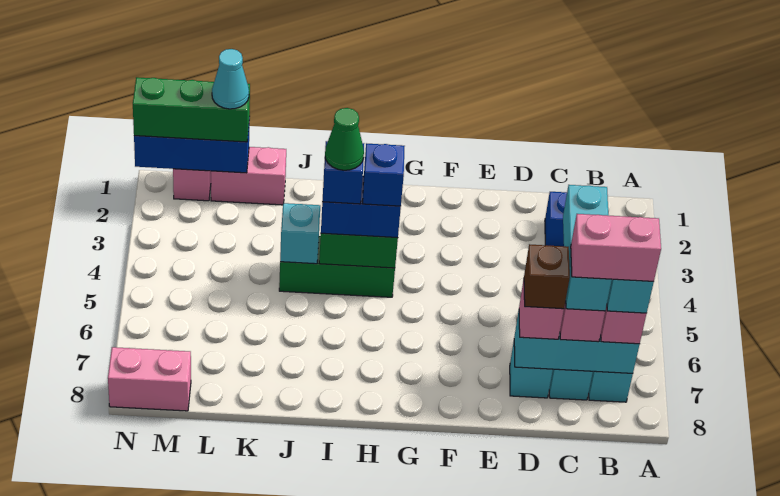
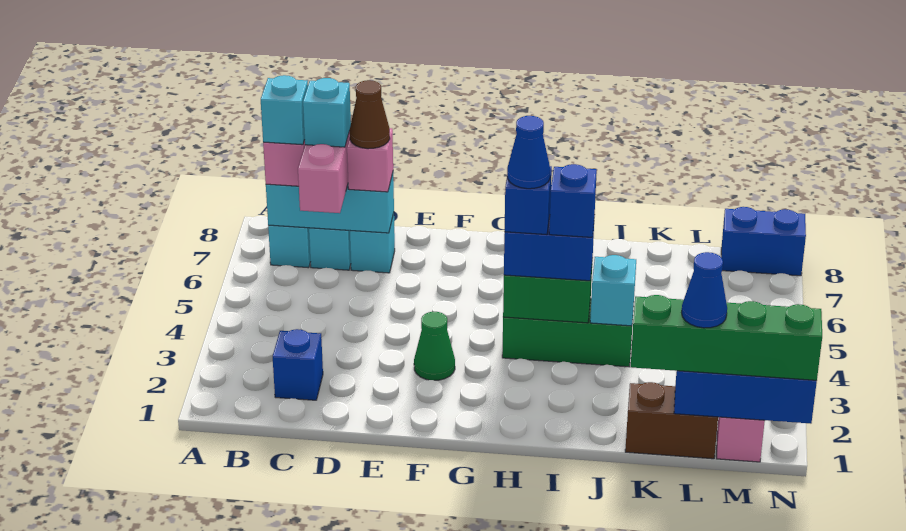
pink brick B7:C7 level 5 -> none
cyan brick C5:C7 level 4 -> cyan brick C7 level 4
brown brick D7 level 4 -> brown cone D7 level 4
none -> blue cone H4 level 5
green cone I4 level 5 -> green cone F3 level 1
pink brick K1:L1 level 1 -> brown brick K1:L1 level 1
green brick L1:N1 level 3 -> green brick K1:N1 level 3
cyan cone L1 level 4 -> blue cone L1 level 4
pink brick M8:N8 level 1 -> blue brick M8:N8 level 1

